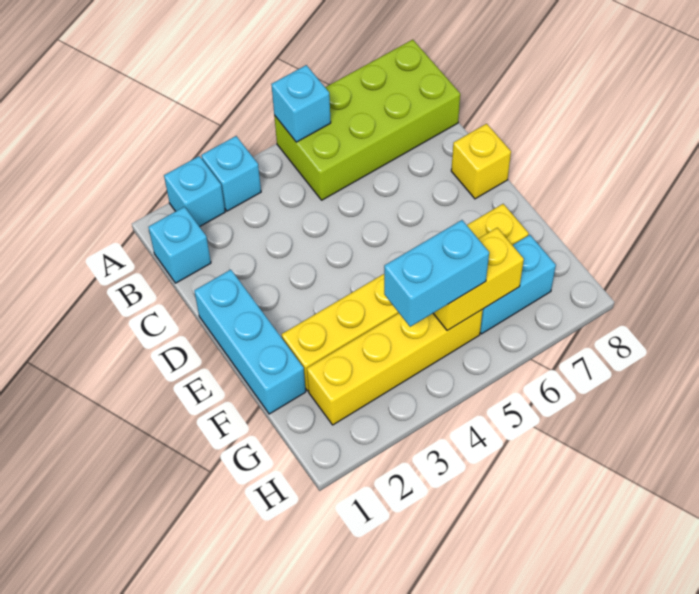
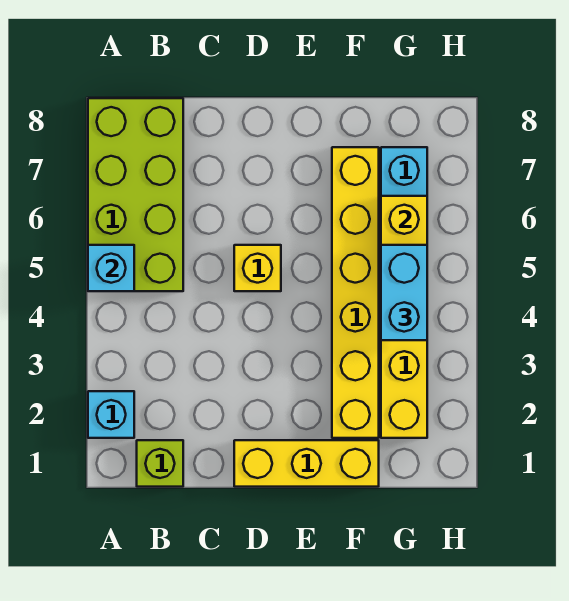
cyan brick A3 level 1 -> none
cyan brick B1 level 1 -> lime brick B1 level 1
cyan brick D1:F1 level 1 -> yellow brick D1:F1 level 1
yellow brick D8 level 1 -> yellow brick D5 level 1

